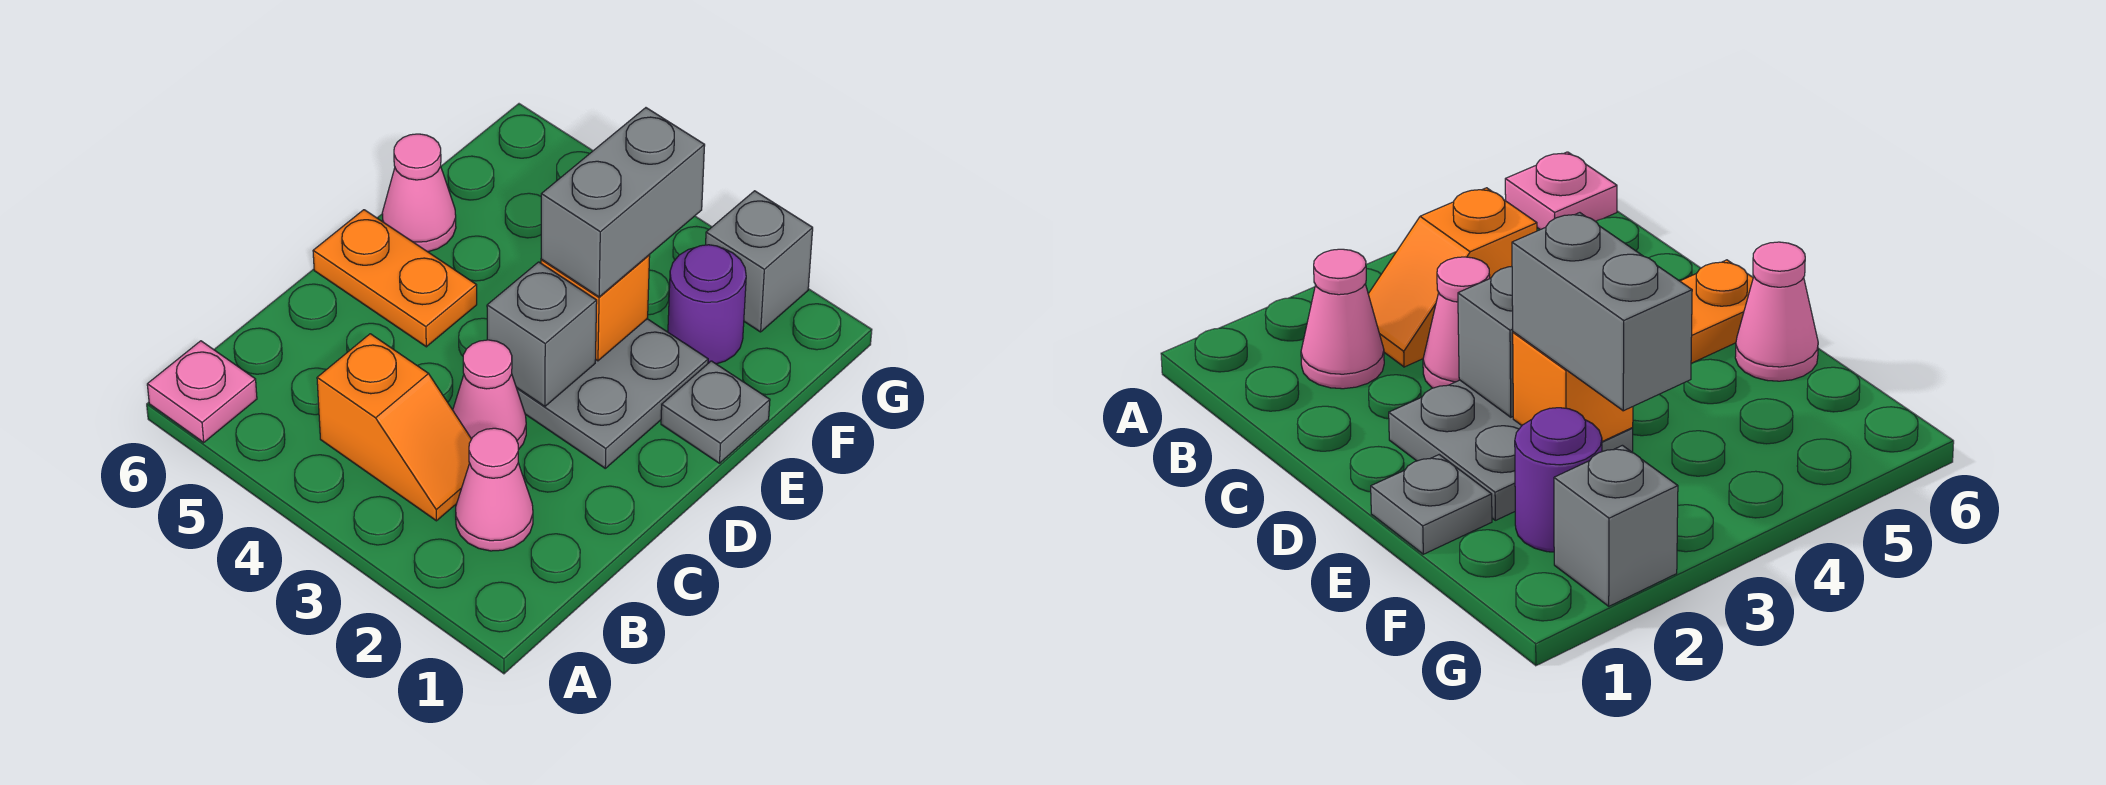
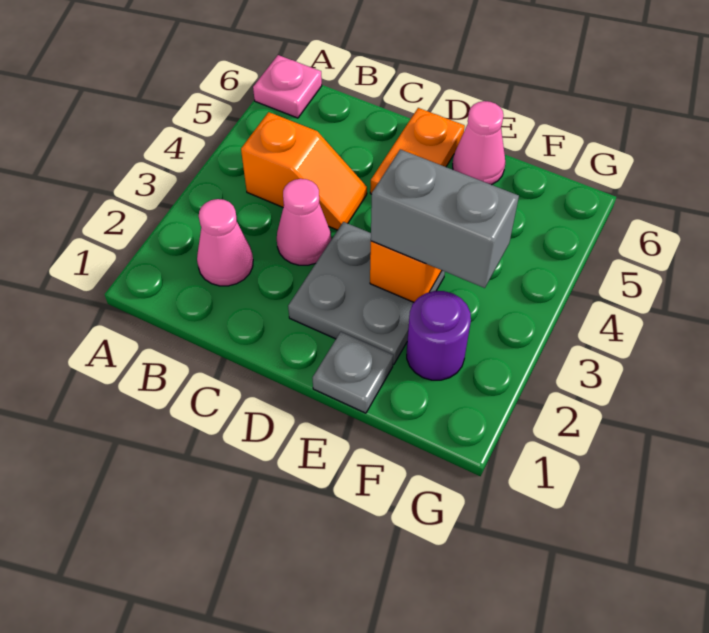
orange slope B3:B4 level 1 top 4 -> orange slope B4:C4 level 1 top B
grey brick D3 level 2 -> none
grey brick G2 level 1 -> none

